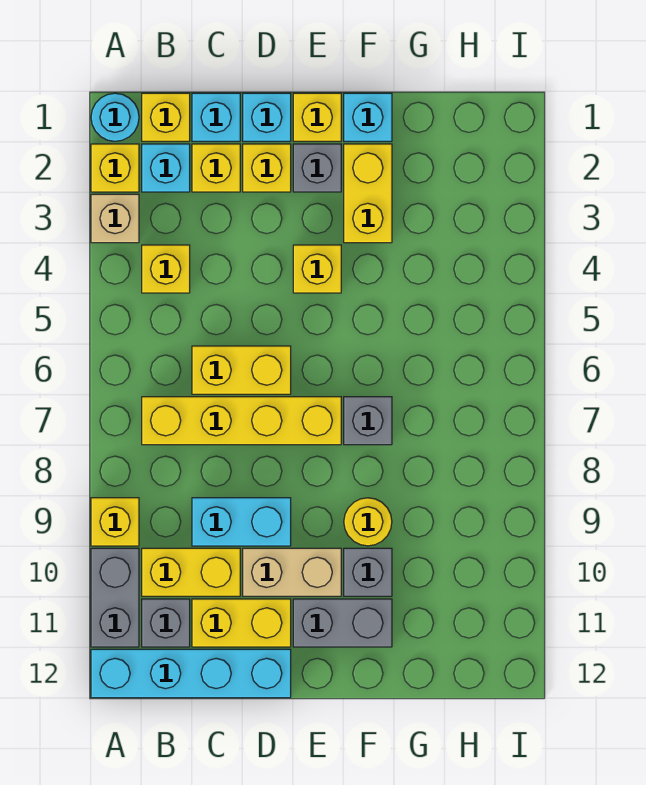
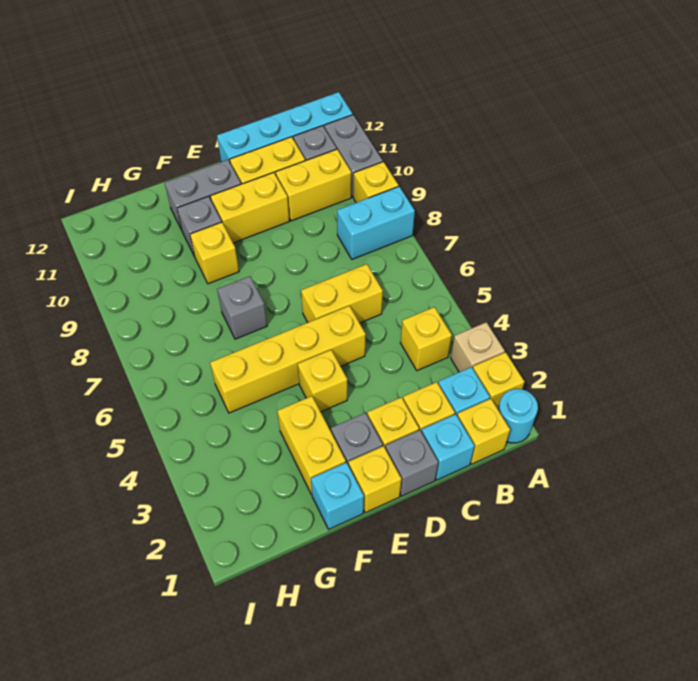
yellow brick B7:E7 level 1 -> yellow brick D5:G5 level 1
cyan brick C9:D9 level 1 -> cyan brick A8:B8 level 1
cyan brick D1 level 1 -> grey brick D1 level 1
tan brick D10:E10 level 1 -> yellow brick D10:E10 level 1
yellow round brick F9 level 1 -> yellow brick F9 level 1

